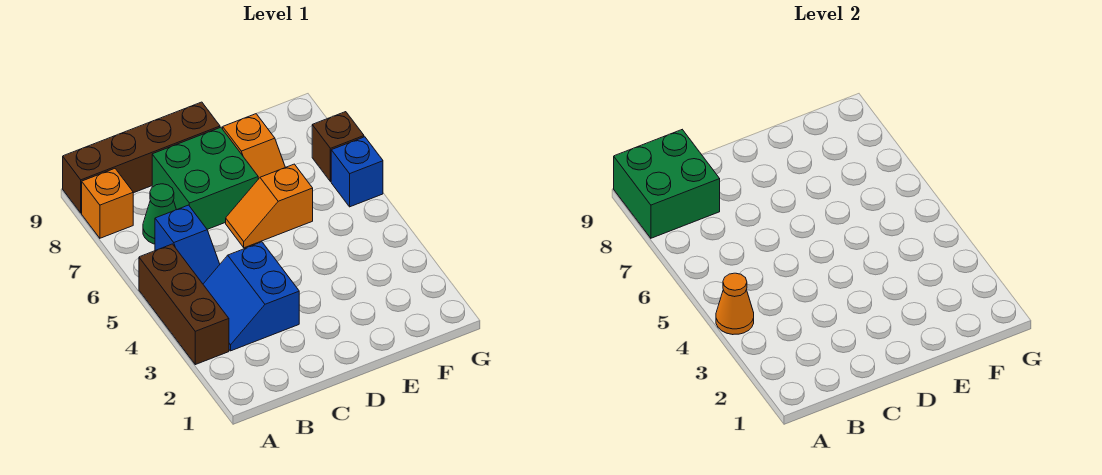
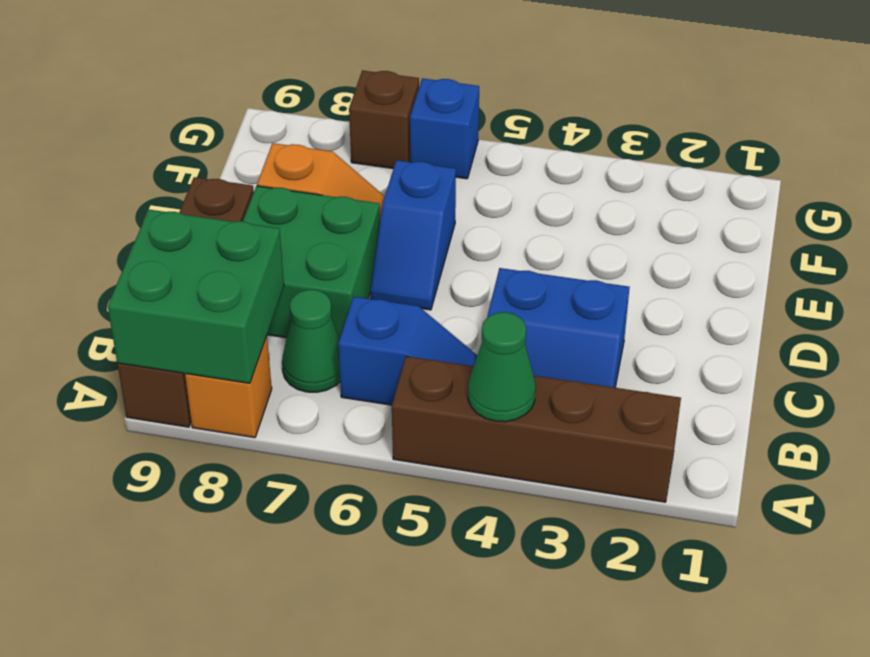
brown brick A3:A5 level 1 -> brown brick A2:A5 level 1
orange cone A4 level 2 -> green cone A4 level 2
orange slope D6:E6 level 1 top E -> blue slope D6:E6 level 1 top E

